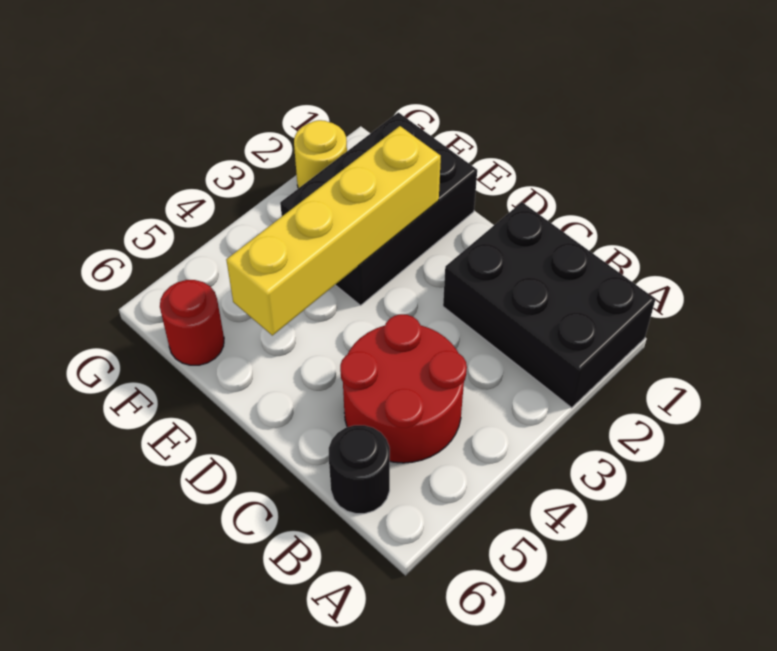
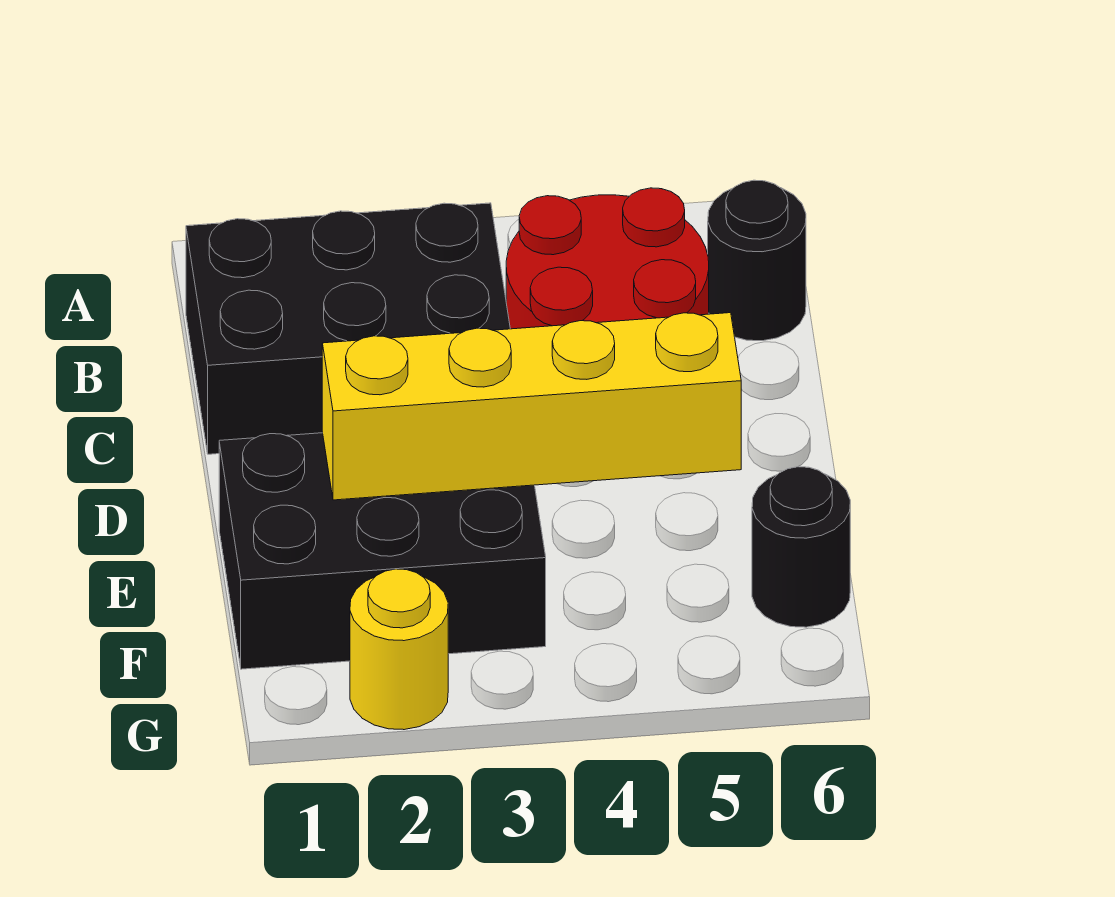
black brick A1:C2 level 1 -> black brick B1:C3 level 1
red round brick F6 level 1 -> black round brick F6 level 1

